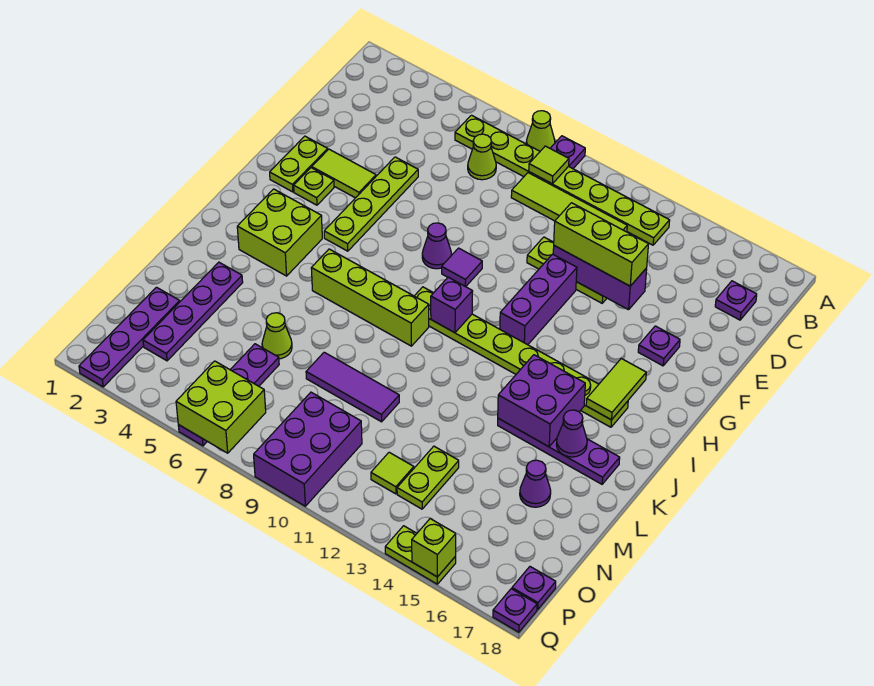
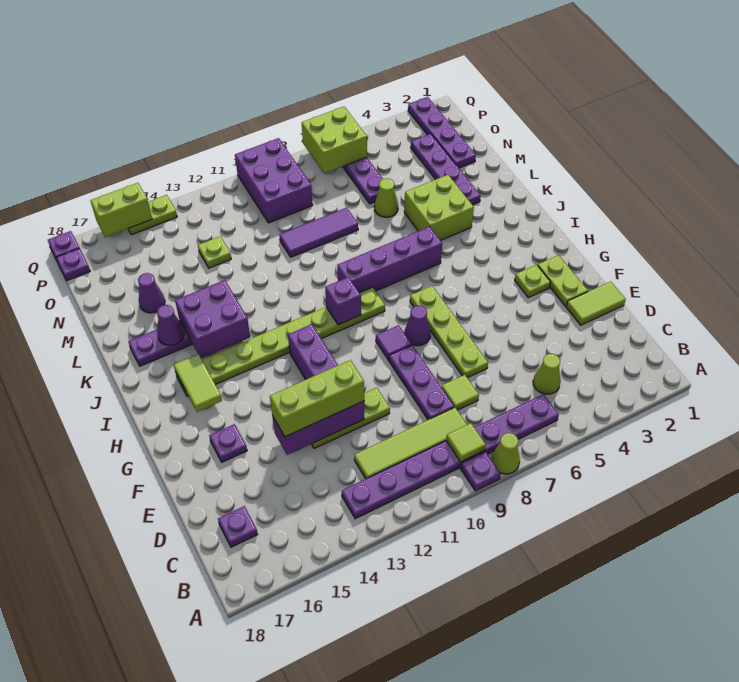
lime plate B6:B13 level 1 -> purple plate B6:B13 level 1
lime cone C7 level 1 -> lime cone C5 level 1
none -> purple plate D9:F9 level 1
lime plate E5:H5 level 1 -> lime plate E7:H7 level 1
lime tile F3:F4 level 1 -> lime tile E1:E2 level 1
lime brick I3:J4 level 1 -> lime brick K4:L5 level 1
lime brick J6:J9 level 1 -> purple brick J6:J9 level 1
lime plate N13:O13 level 1 -> lime plate N13 level 1
lime tile O12 level 1 -> lime tile D8 level 1
lime brick Q15 level 2 -> lime brick Q15:Q16 level 2

